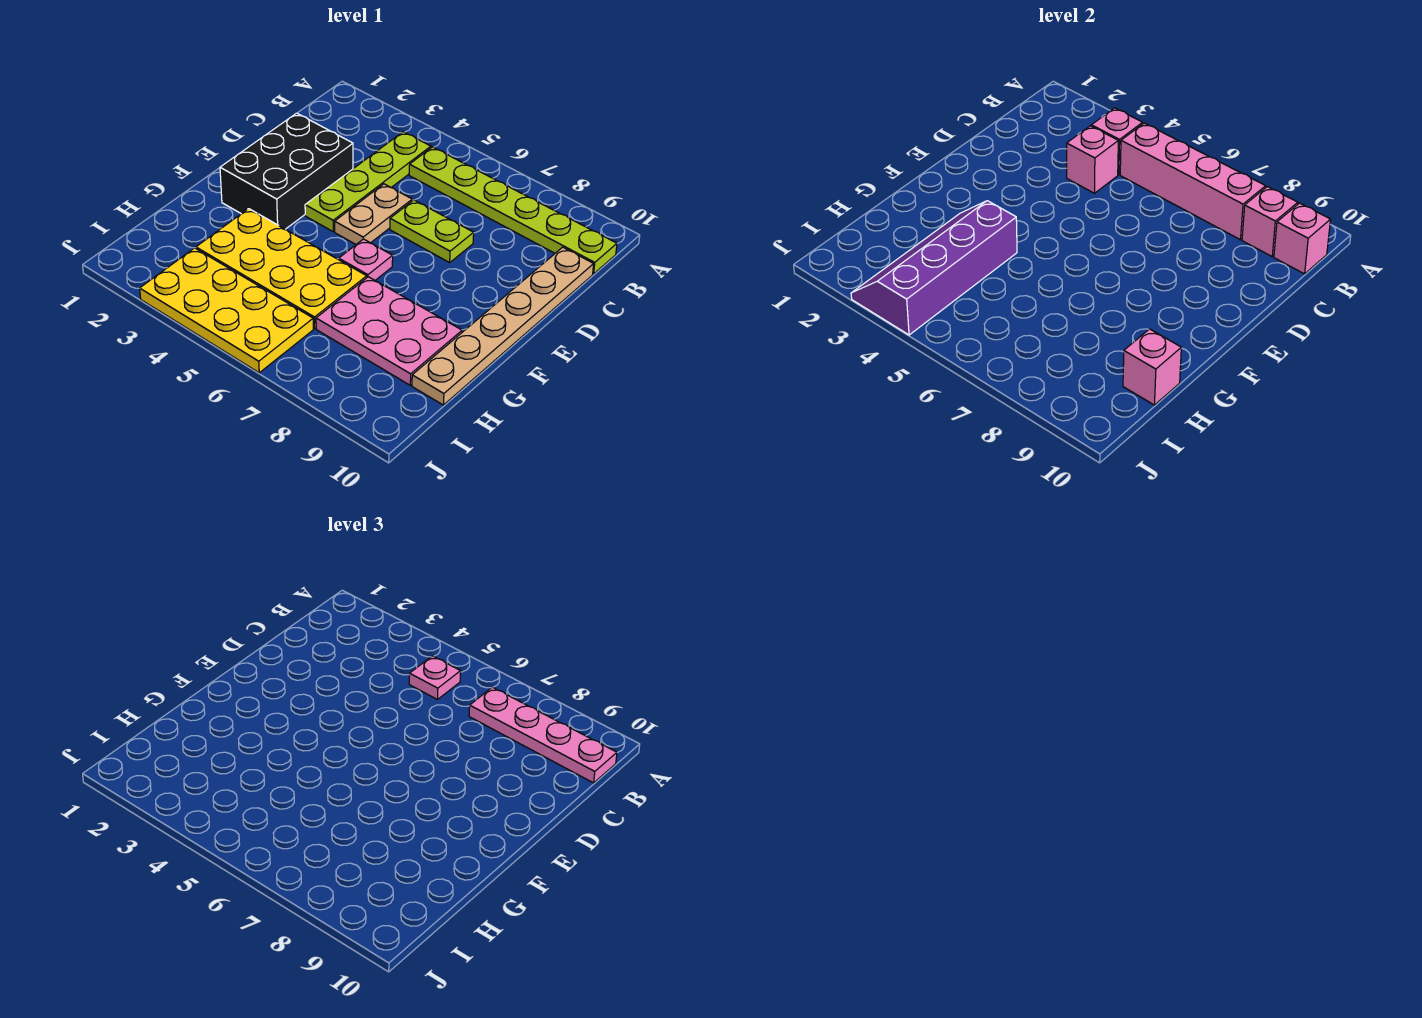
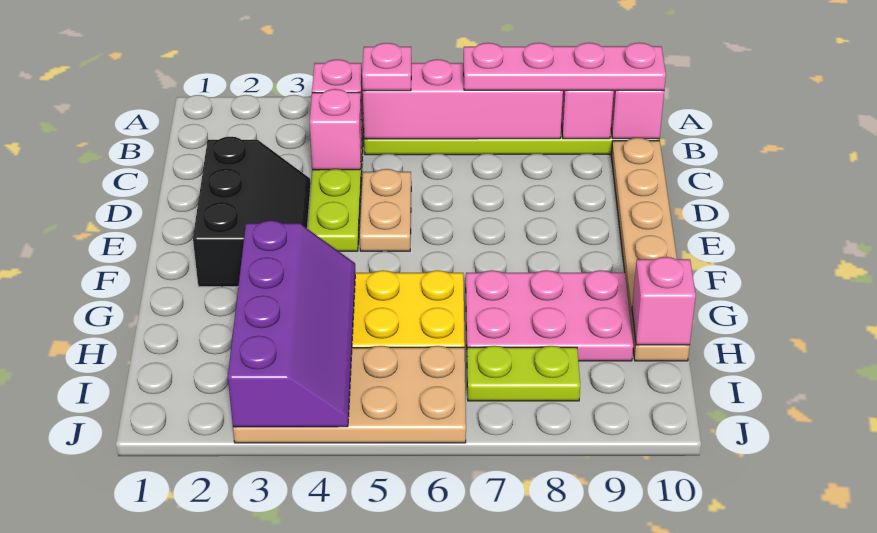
black brick D2:F3 level 1 -> black slope D2:F3 level 1 top 2
lime plate D6:D7 level 1 -> lime plate I7:I8 level 1
pink plate F6 level 1 -> none
purple slope G3:J4 level 2 top 4 -> purple slope G3:J4 level 2 top 3
yellow plate I3:J6 level 1 -> tan plate I3:J6 level 1

